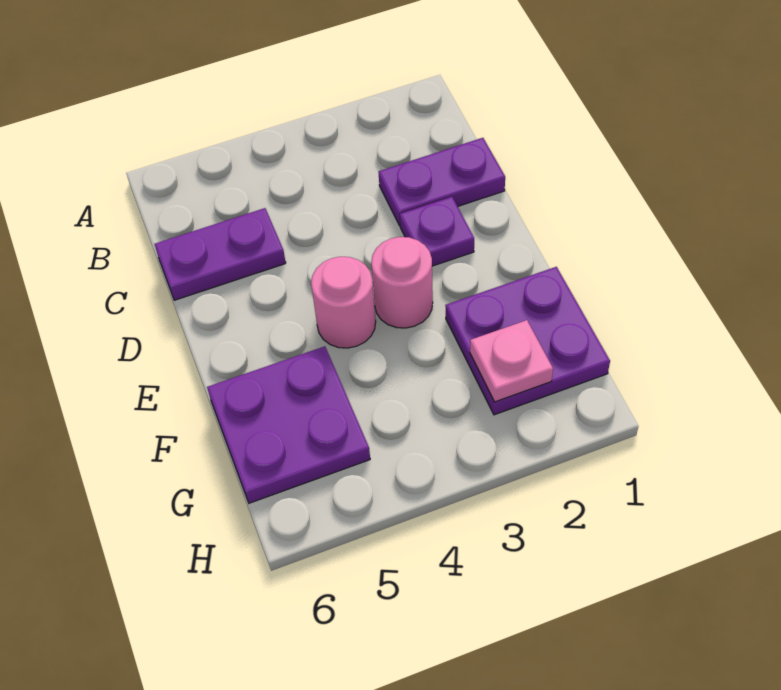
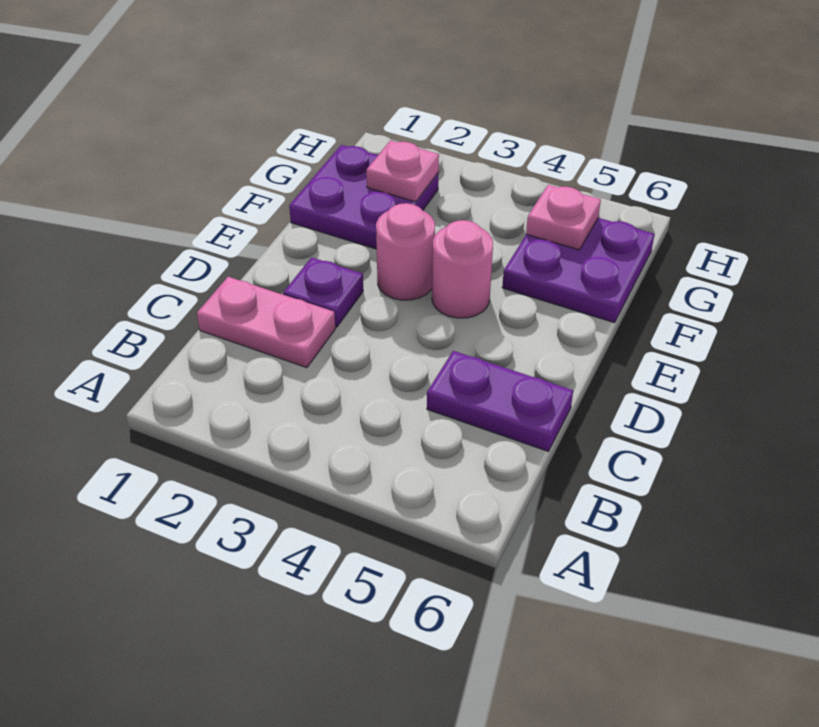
purple plate C1:C2 level 1 -> pink plate C1:C2 level 1
none -> pink plate G5 level 2

